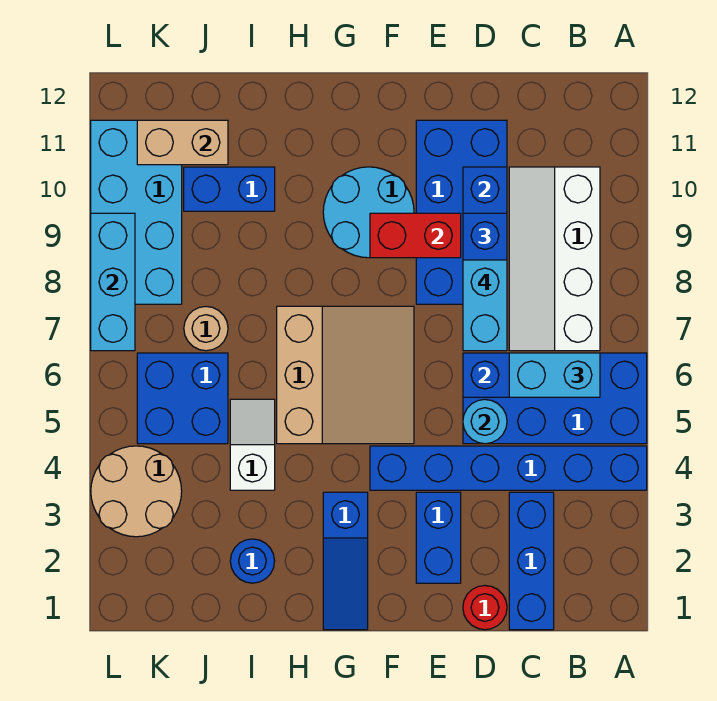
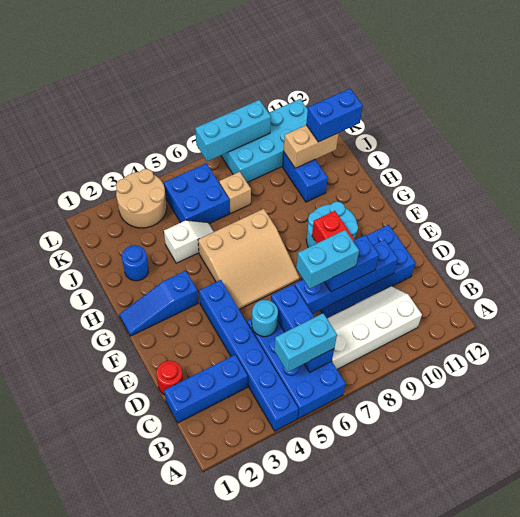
cyan brick B6:C6 level 3 -> cyan brick B5:B6 level 3
blue brick E2:E3 level 1 -> blue brick J11:J12 level 3
tan round brick J7 level 1 -> tan brick J7 level 1
tan brick J11:K11 level 2 -> tan brick J10:J11 level 2

